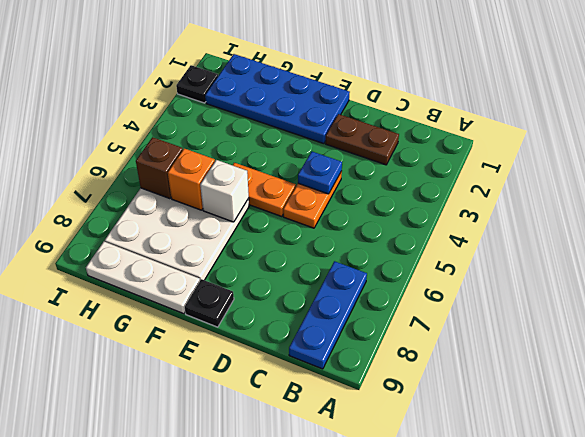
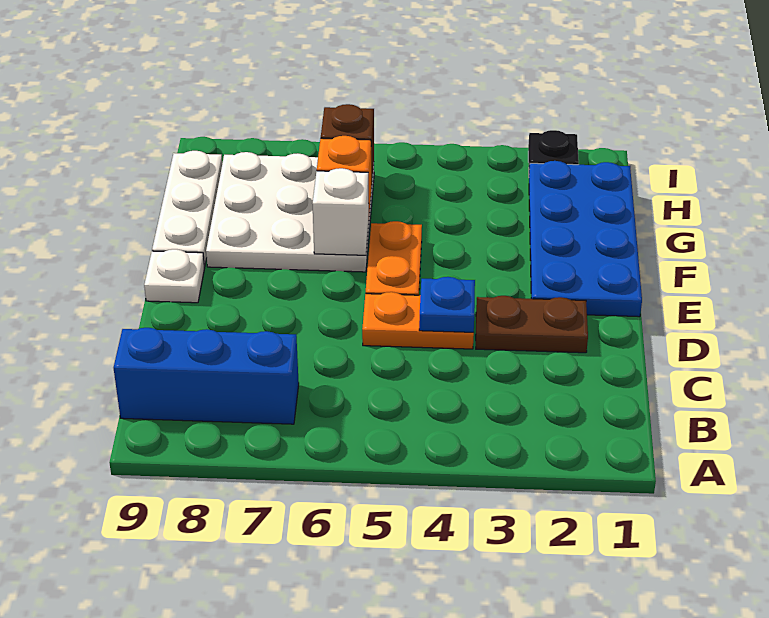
blue plate B7:B9 level 1 -> blue brick B7:B9 level 1
brown plate C2:D2 level 1 -> brown plate D2:D3 level 1
black plate E9 level 1 -> white plate E9 level 1

